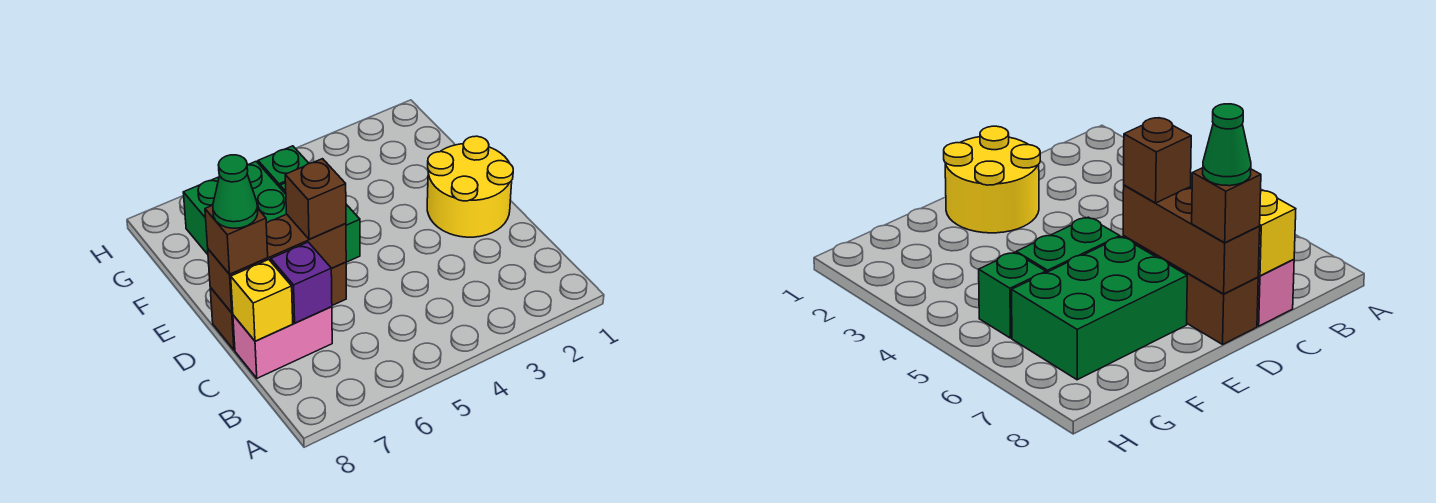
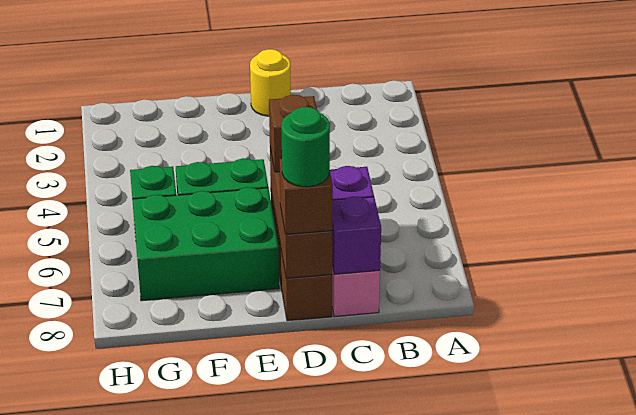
yellow brick C8 level 2 -> purple brick C8 level 2
yellow round brick D1:E2 level 1 -> yellow round brick D1 level 1
green cone D8 level 4 -> green round brick D8 level 4

